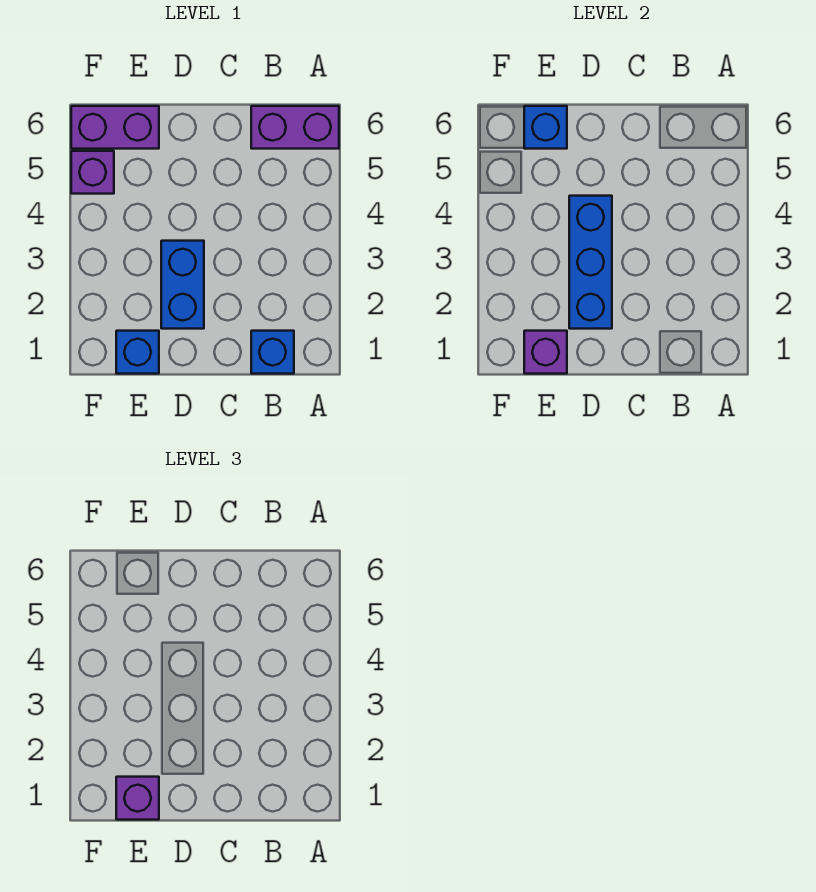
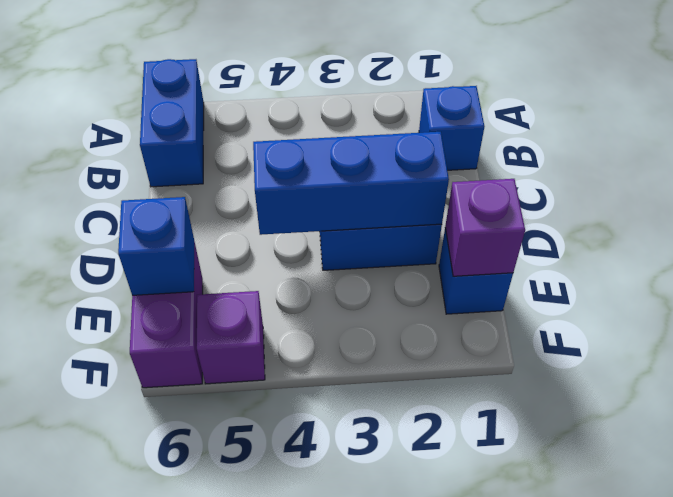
purple brick A6:B6 level 1 -> blue brick A6:B6 level 1
purple brick E1 level 3 -> none

